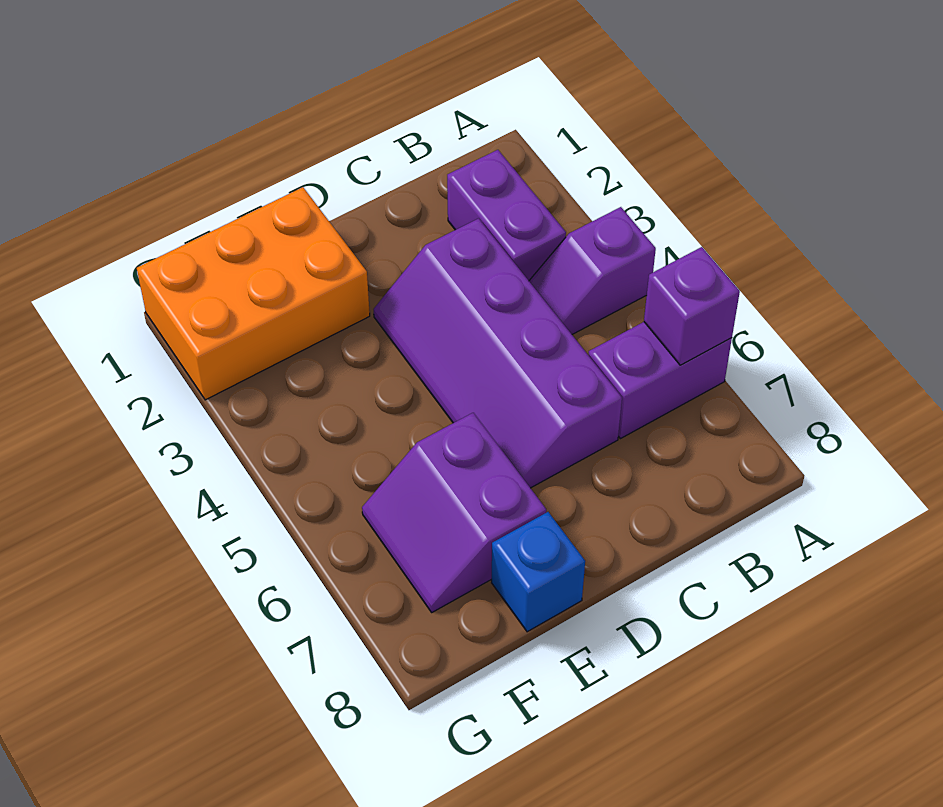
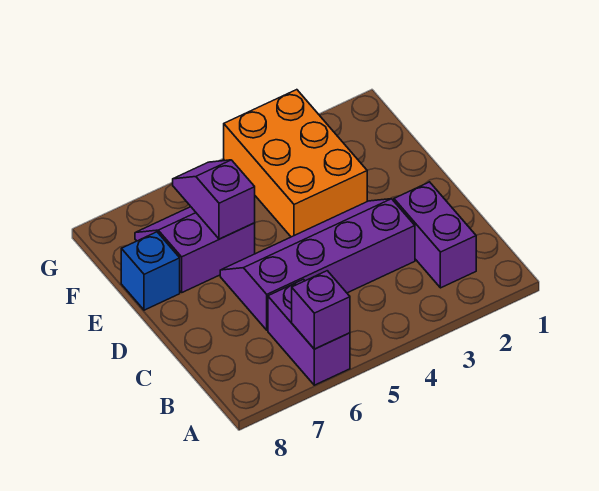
purple slope A4:B4 level 1 top A -> purple slope E6:F6 level 2 top E
purple brick B2:B3 level 1 -> purple brick B2:C2 level 1
orange brick E1:G2 level 1 -> orange brick E3:G4 level 1

